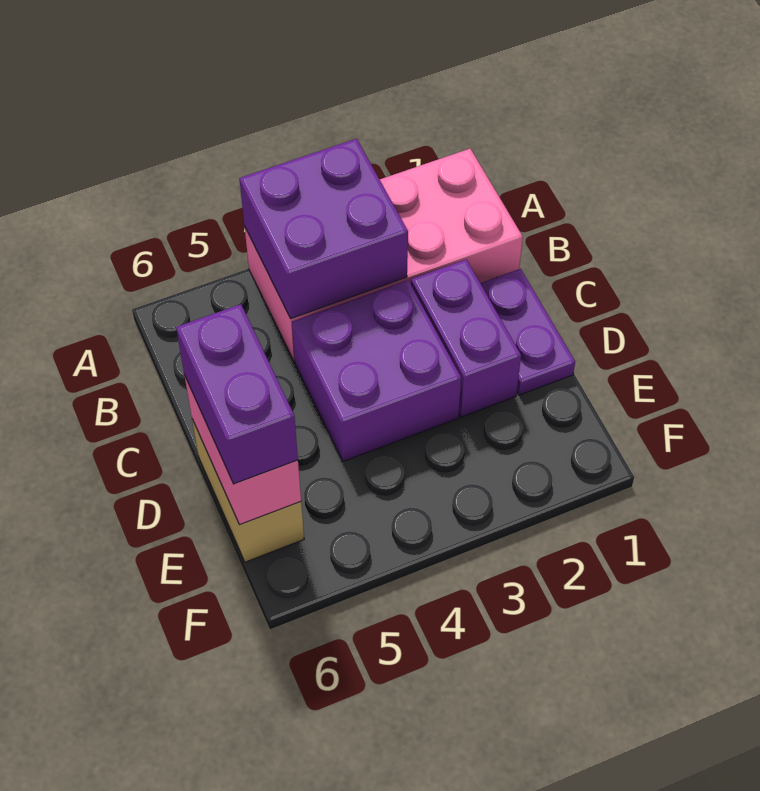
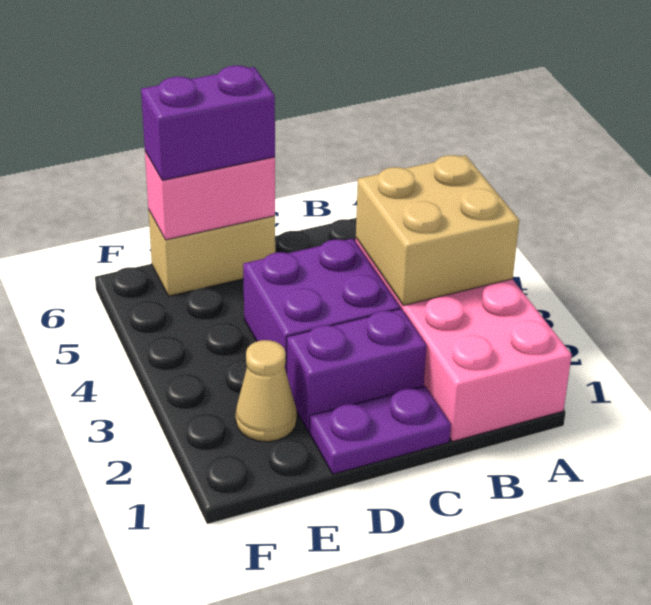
purple brick A3:B4 level 2 -> tan brick A3:B4 level 2
none -> tan cone E2 level 1

